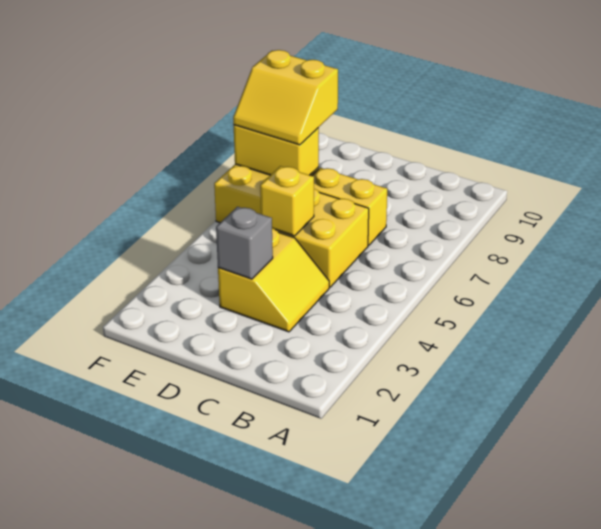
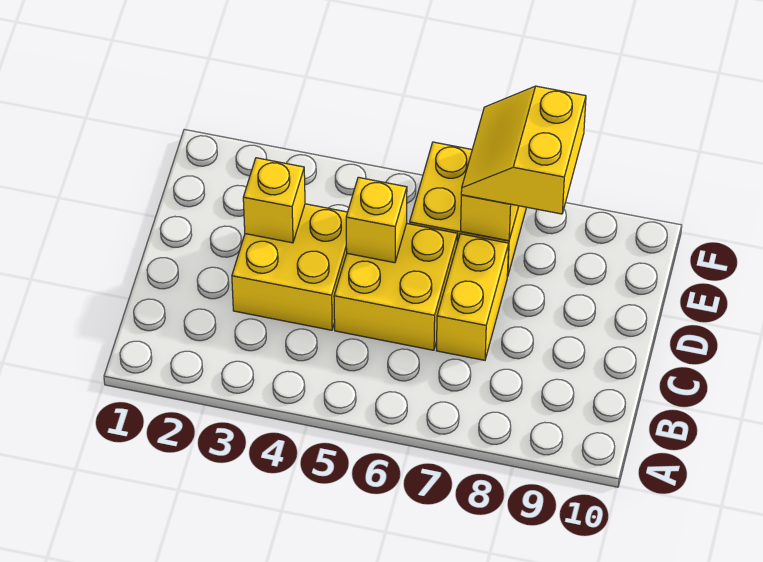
yellow slope C3:D4 level 1 top D -> yellow brick C3:D4 level 1
grey brick D3 level 2 -> yellow brick D3 level 2

